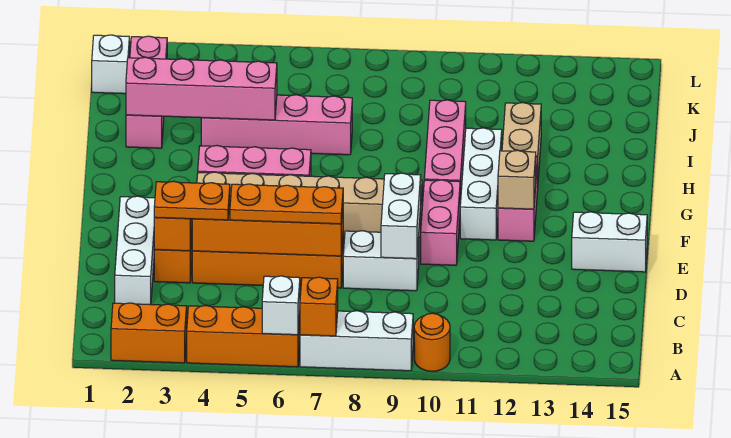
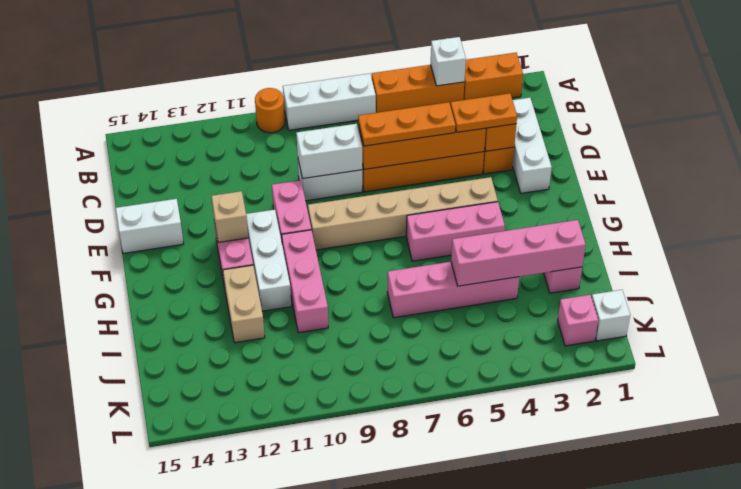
white brick A6 level 2 -> white brick A4 level 2
orange brick A7 level 2 -> none
white brick D9:E9 level 2 -> white brick D8:D9 level 2

